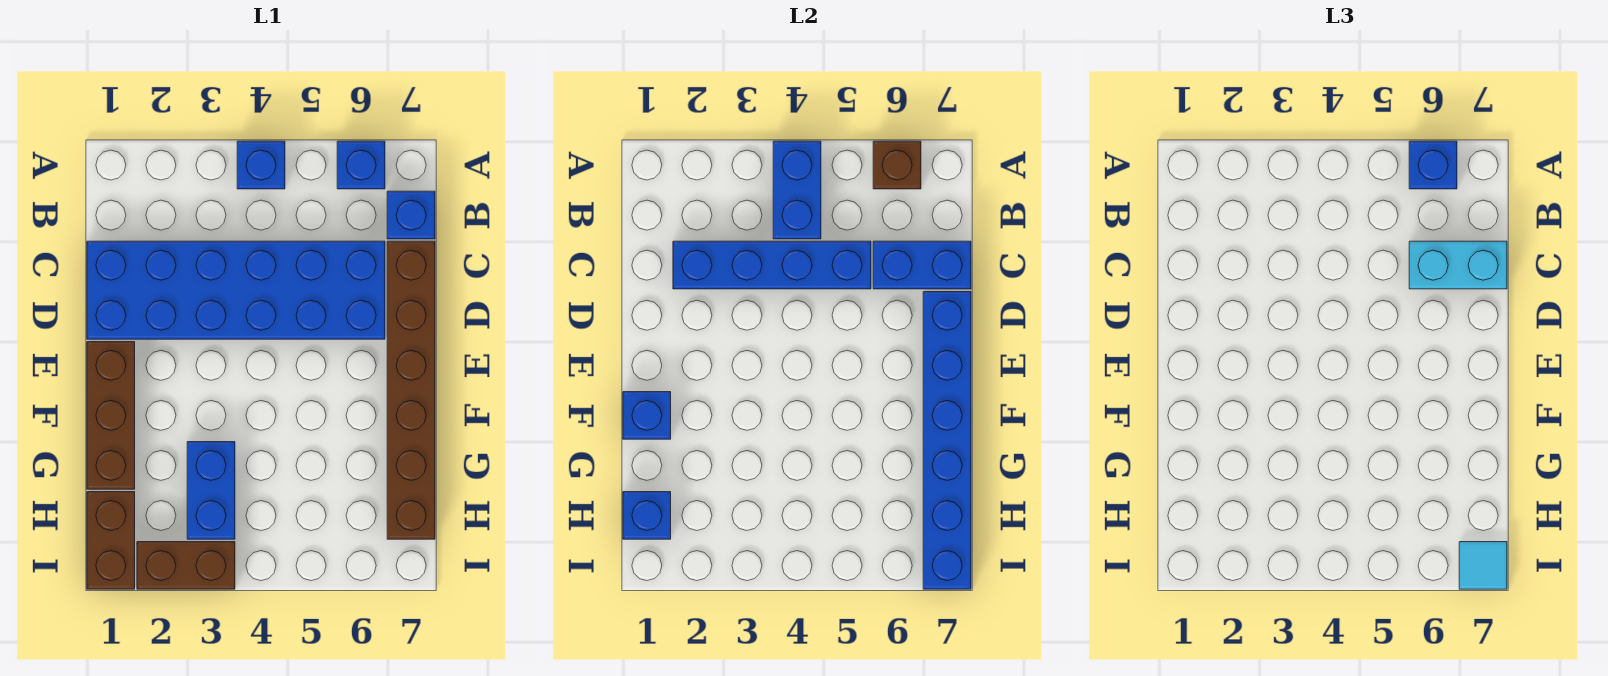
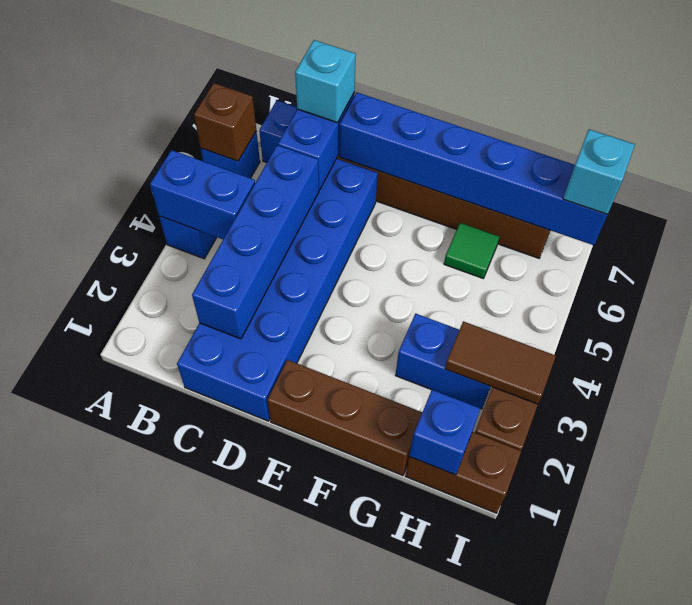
blue brick A6 level 3 -> none
cyan brick C6:C7 level 3 -> cyan brick C7 level 3
blue brick F1 level 2 -> none
none -> green tile G6 level 1
none -> brown tile H3:I3 level 2
cyan tile I7 level 3 -> cyan brick I7 level 3

